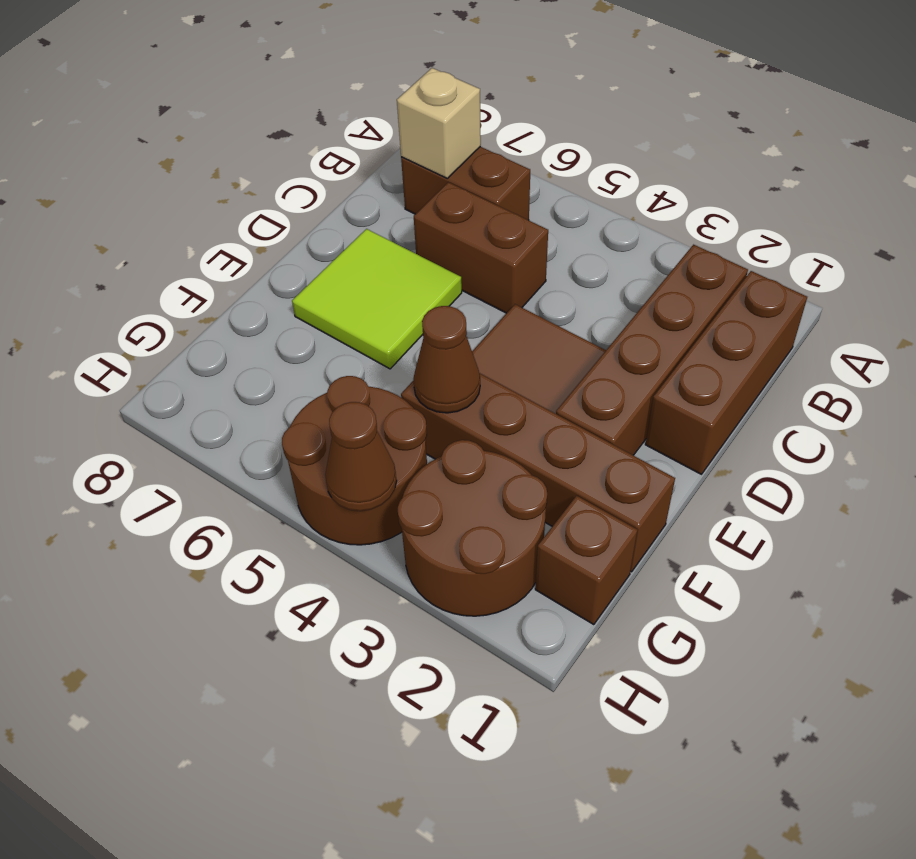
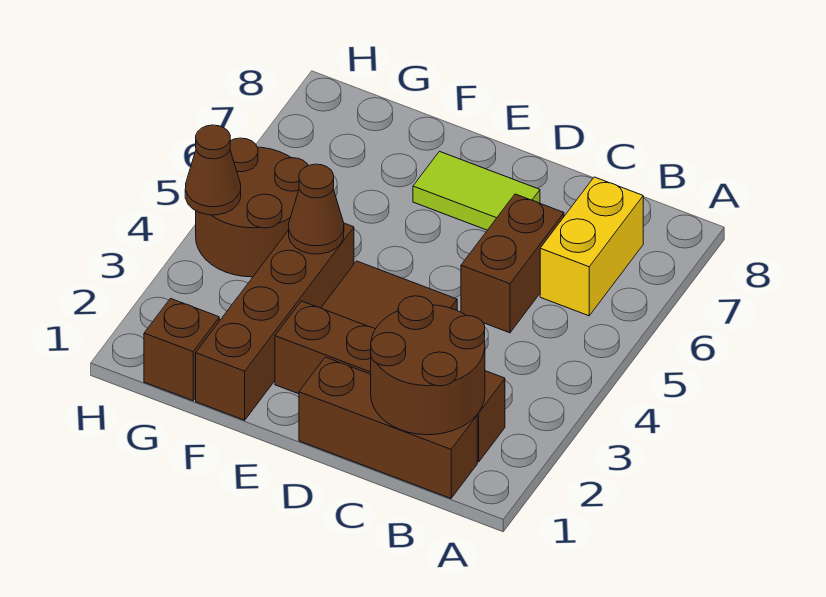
brown brick B6:B7 level 1 -> yellow brick B6:B7 level 1
tan brick B7 level 2 -> none
lime tile D6:E7 level 1 -> lime tile D7:E7 level 1
brown round brick G2:H3 level 1 -> brown round brick B1:C2 level 2

